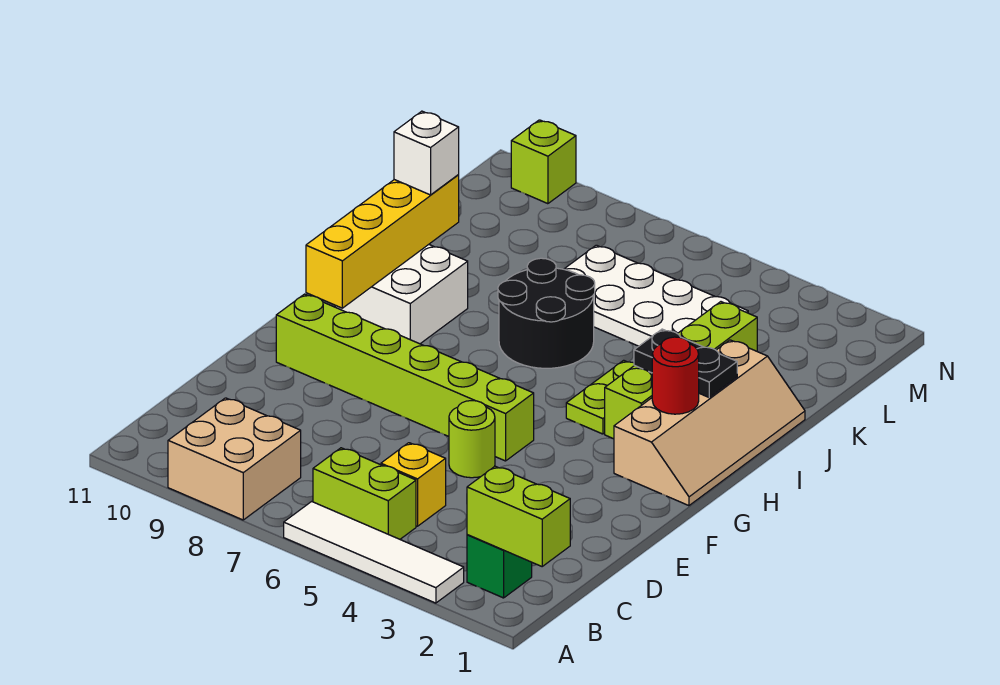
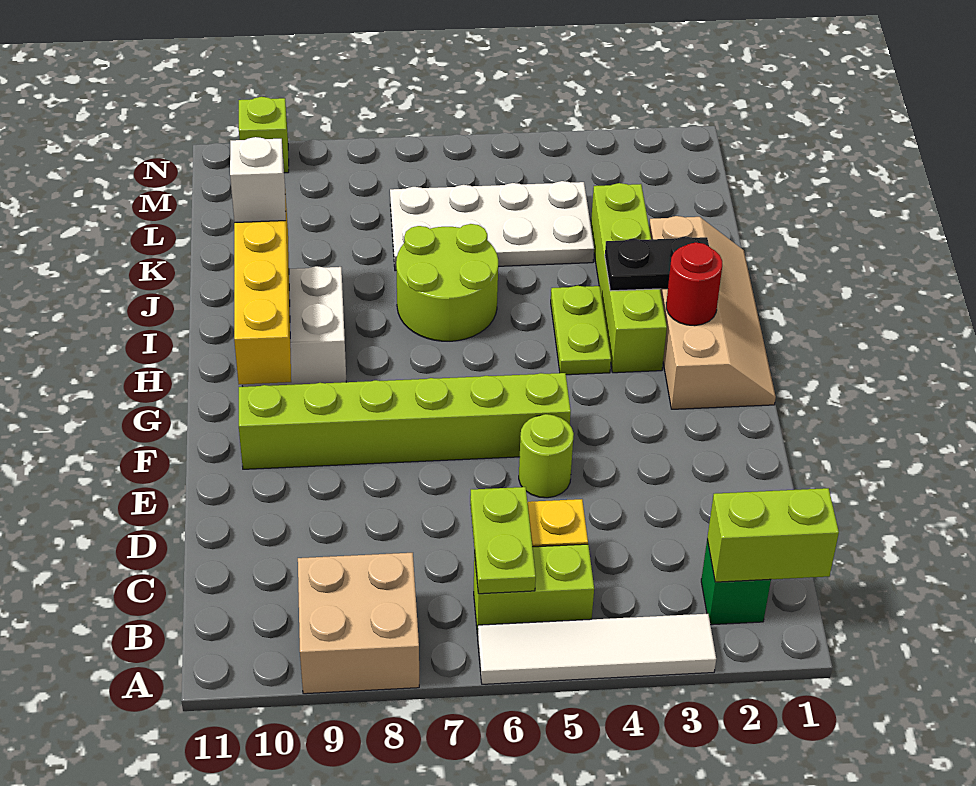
none -> lime plate B6:C6 level 2
black round brick I6:J7 level 1 -> lime round brick I6:J7 level 1

